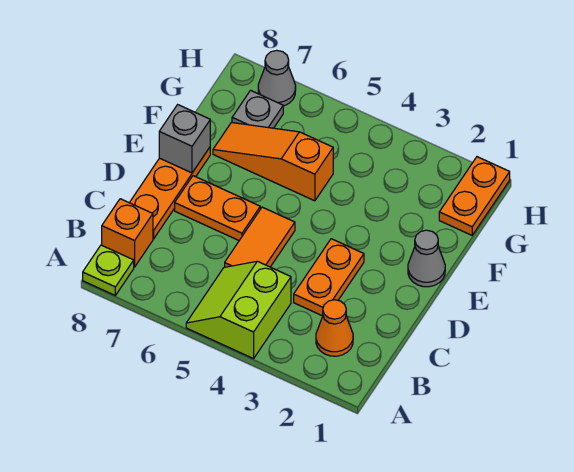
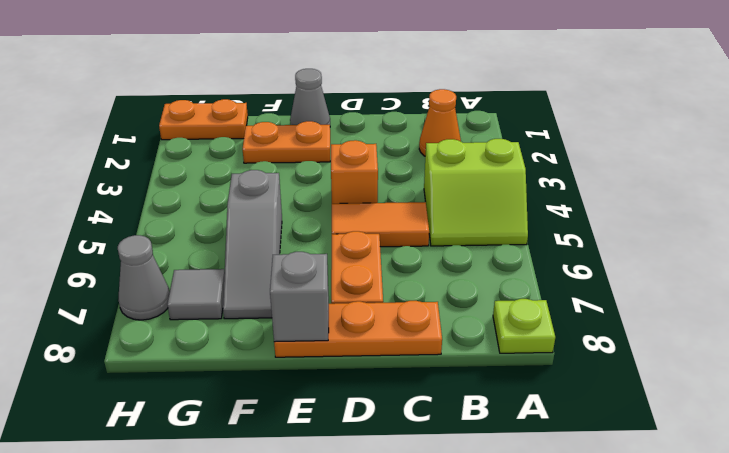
orange brick B8 level 1 -> orange brick D4 level 1
orange plate C3:D3 level 1 -> orange plate E2:F2 level 1
orange slope F5:F7 level 1 top 5 -> grey slope F5:F7 level 1 top 5
grey plate G7 level 1 -> grey tile G7 level 1

